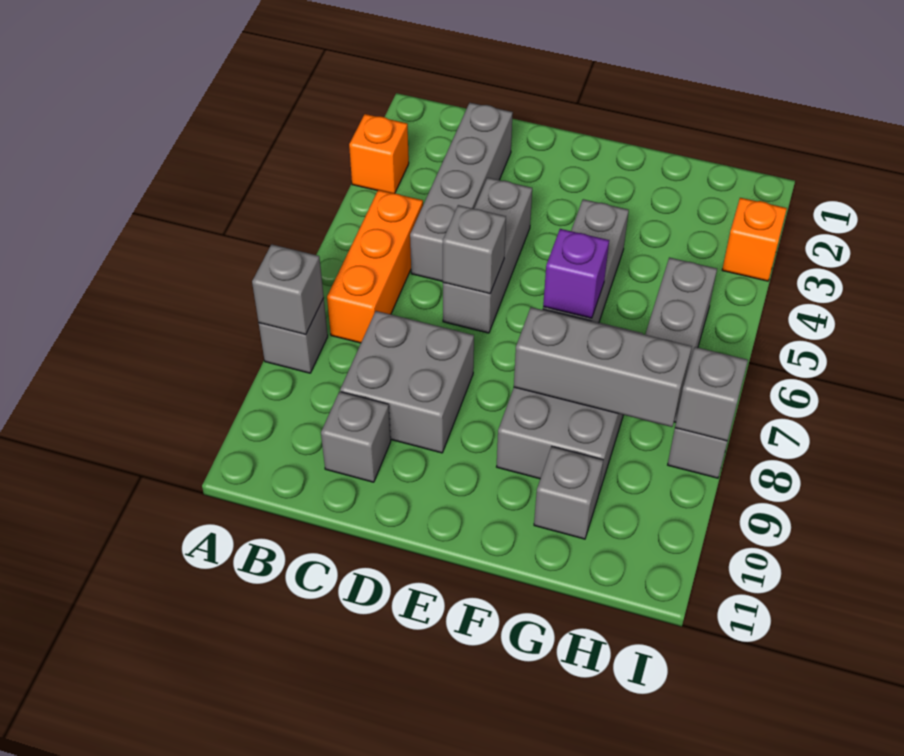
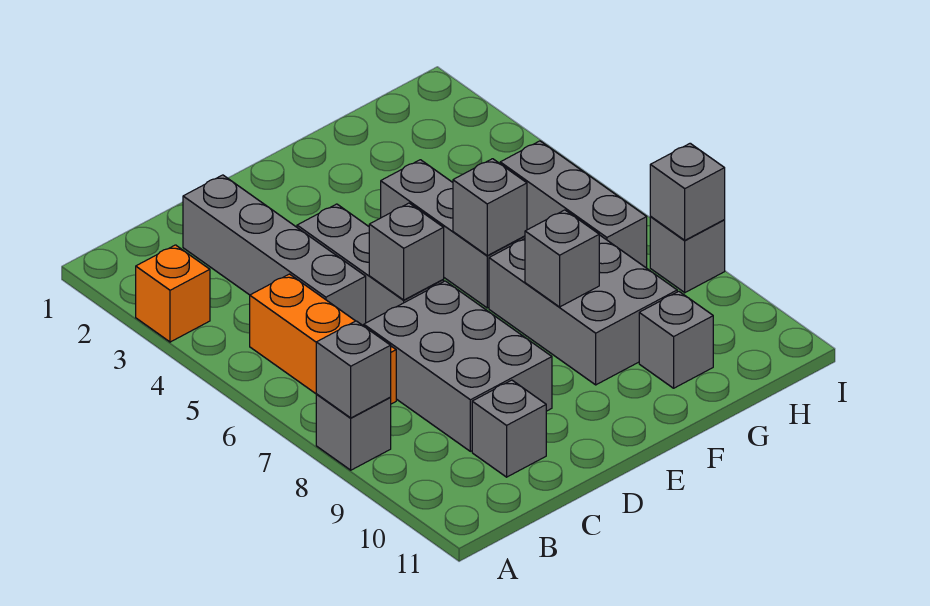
grey brick C8:D9 level 1 -> grey brick C7:D9 level 1
purple brick F6 level 2 -> grey brick F6 level 2
grey brick F8:H8 level 2 -> grey brick F8 level 2
orange brick I3 level 1 -> none

